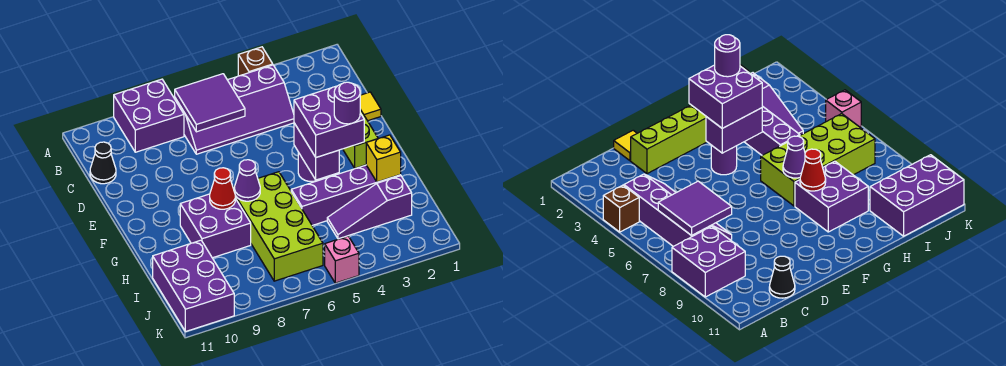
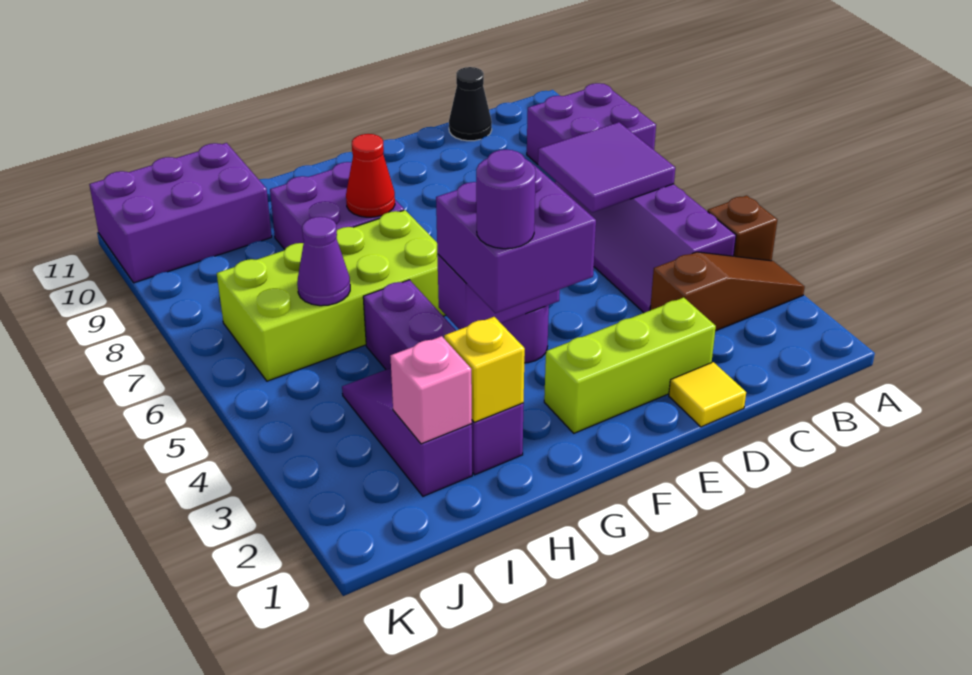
none -> brown slope A3:C3 level 1 top C
purple cone G7 level 2 -> purple cone I6 level 2
pink brick K5 level 1 -> pink brick I2 level 2

